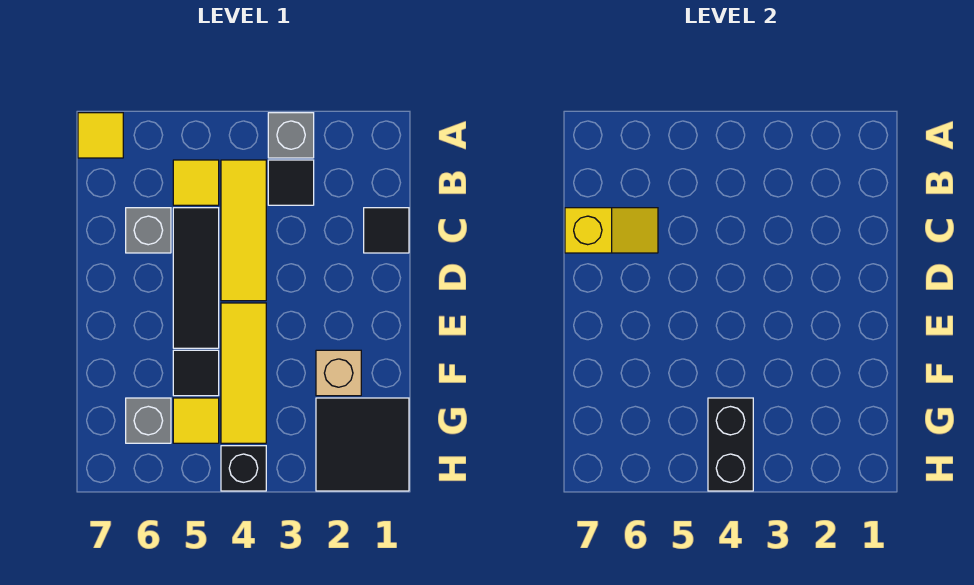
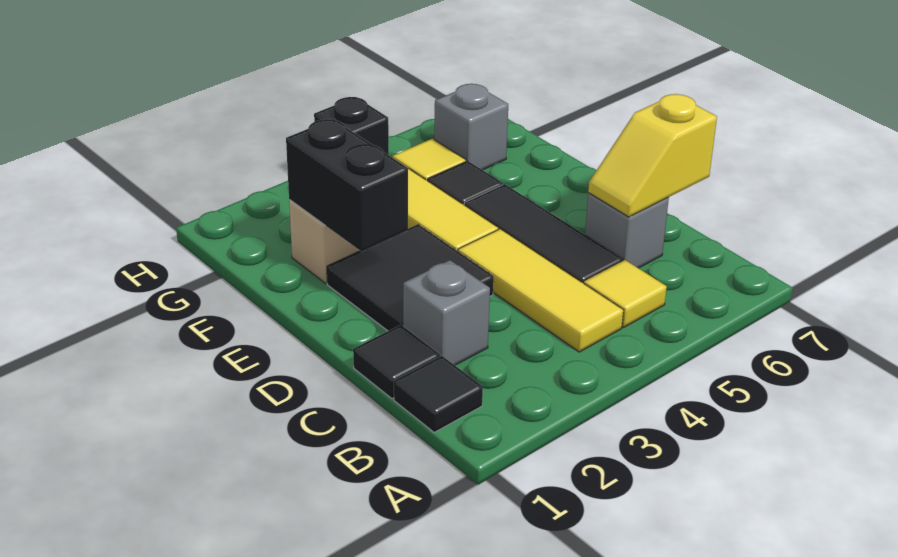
grey brick A3 level 1 -> grey brick C2 level 1
yellow tile A7 level 1 -> none
black tile B3 level 1 -> black tile B1 level 1
black tile G1:H2 level 1 -> black tile D2:E3 level 1
black brick G4:H4 level 2 -> black brick E2:F2 level 2

